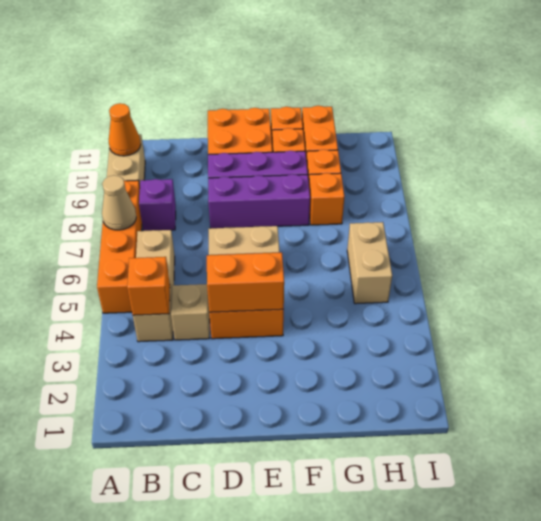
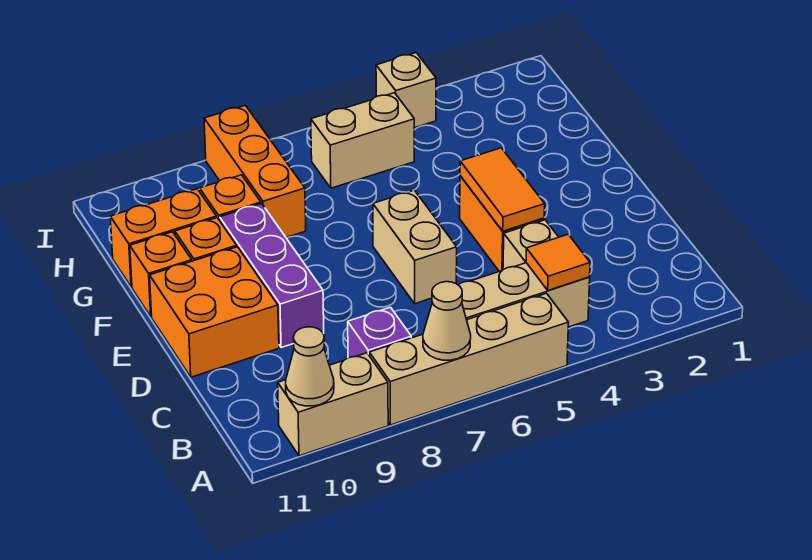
orange brick A5:A8 level 1 -> tan brick A5:A8 level 1
orange cone A10 level 2 -> tan cone A10 level 2
orange brick B4 level 2 -> orange tile B4 level 2
orange brick D4:E4 level 2 -> orange tile D4:E4 level 2
purple brick D8:F8 level 1 -> none
orange brick G8 level 1 -> orange brick G8:I8 level 1
none -> tan brick I4 level 1

